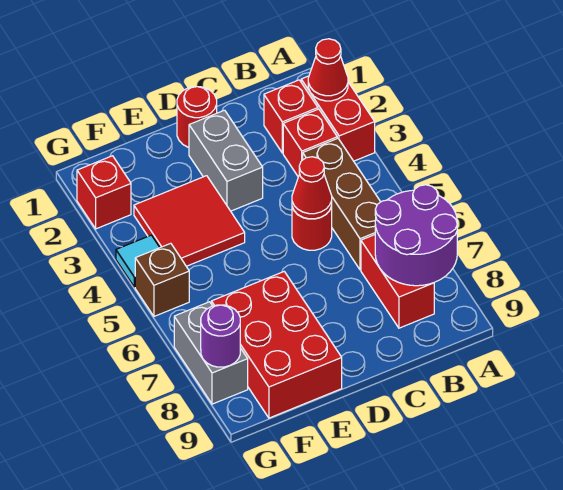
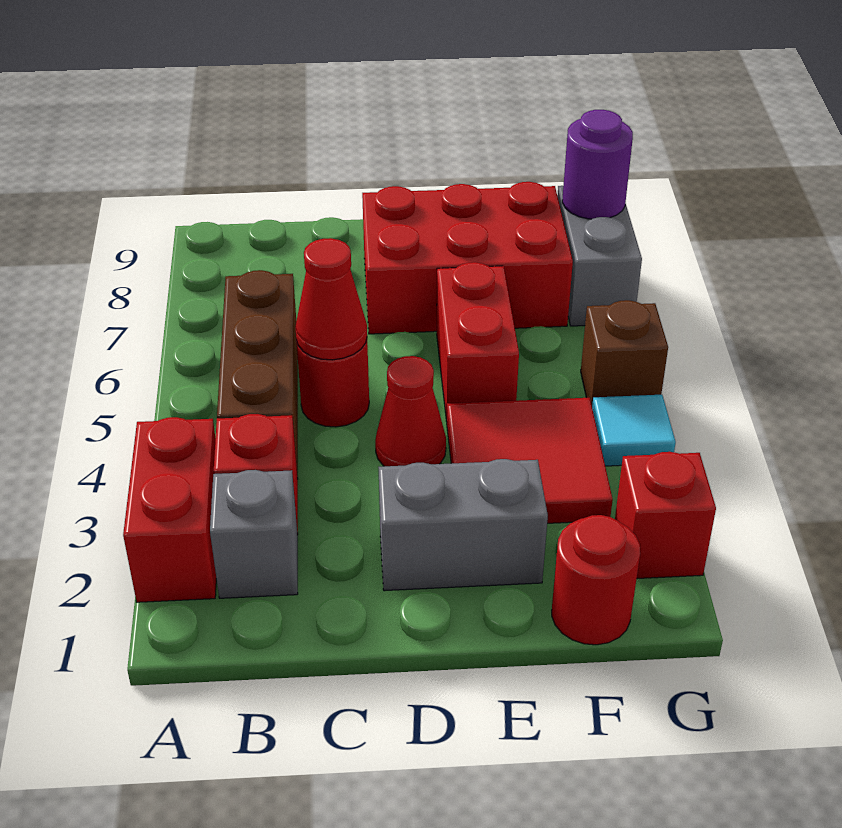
red cone A2 level 2 -> red cone D4 level 1
purple round brick A7:B8 level 2 -> none
red brick B2 level 1 -> grey brick B2 level 1
red brick B7:B8 level 1 -> red brick E5:E6 level 1
red round brick D1 level 1 -> red round brick F1 level 1
grey brick D2:D3 level 1 -> grey brick D2:E2 level 1
red brick E7:F9 level 1 -> red brick D7:F8 level 1

